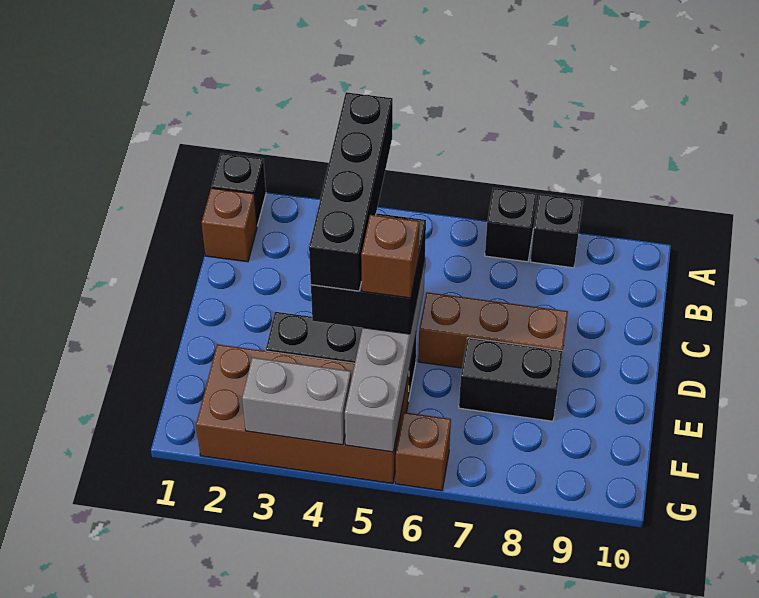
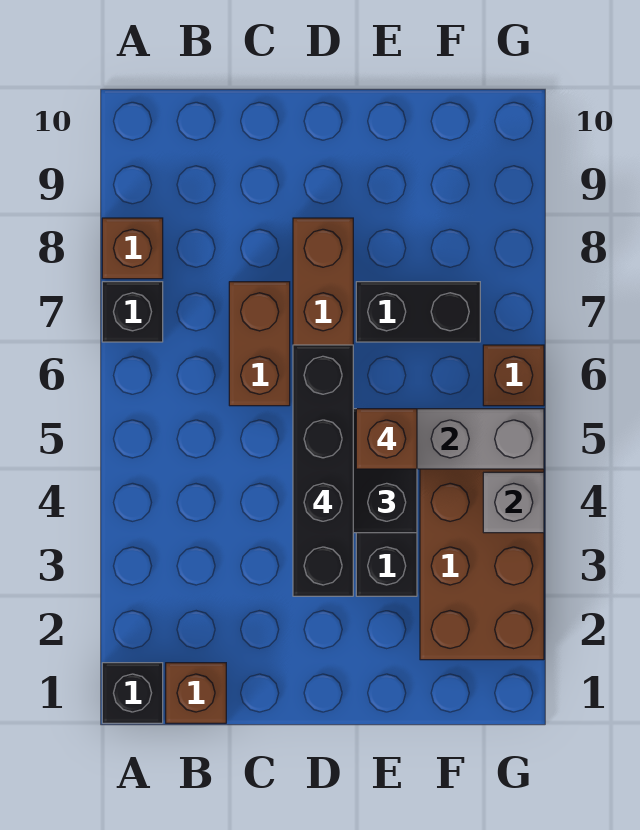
black brick A8 level 1 -> brown brick A8 level 1
black brick B4:E4 level 4 -> black brick D3:D6 level 4
none -> brown brick C6:C7 level 1
black brick E7:E8 level 1 -> black brick E7:F7 level 1
grey brick G3:G4 level 2 -> grey brick G4 level 2

